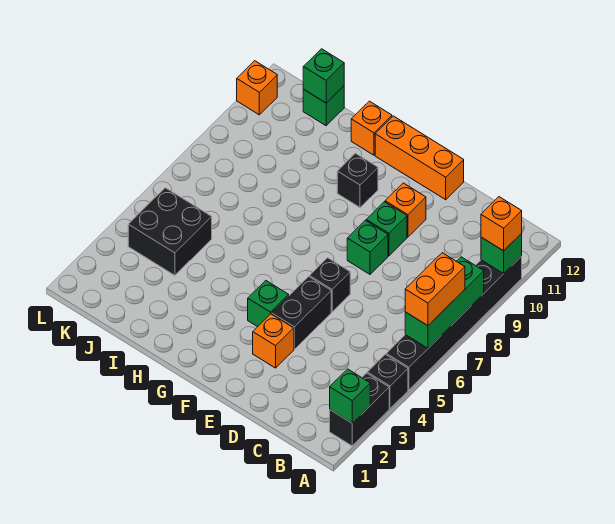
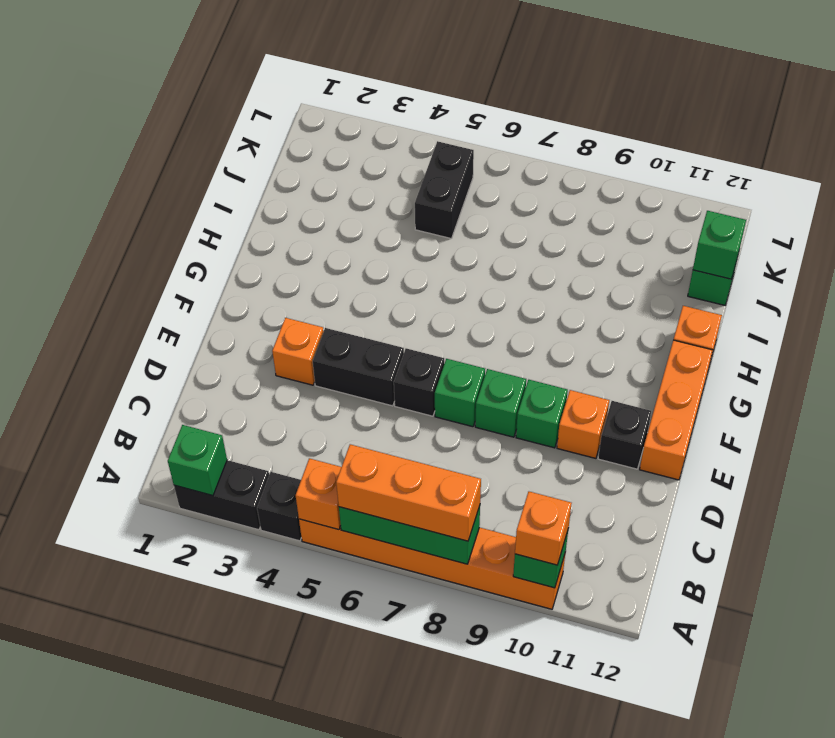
black brick A5:A10 level 1 -> orange brick A5:A10 level 1
orange brick A6:A7 level 3 -> orange brick A6:A8 level 3
green brick F4 level 1 -> green brick E7 level 1
black brick G10 level 1 -> black brick E11 level 1
black brick J4:K5 level 1 -> black brick J5:K5 level 1
orange brick L11 level 1 -> orange brick A5 level 2

